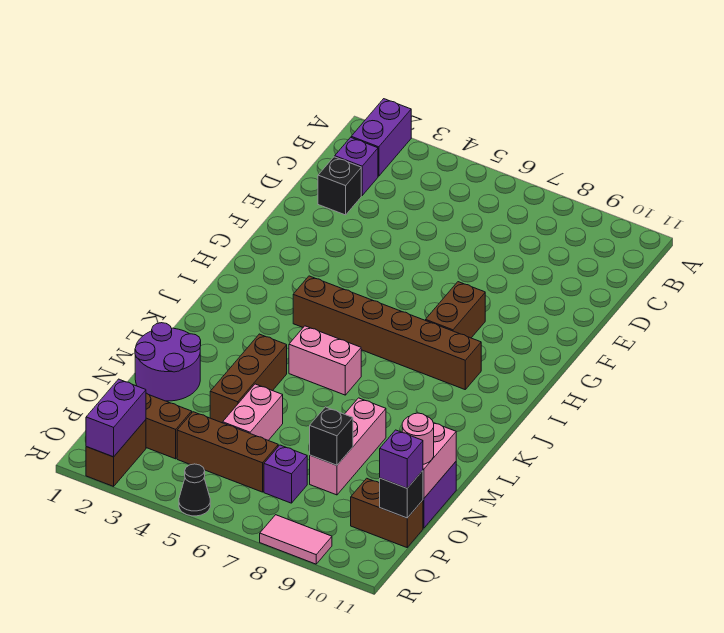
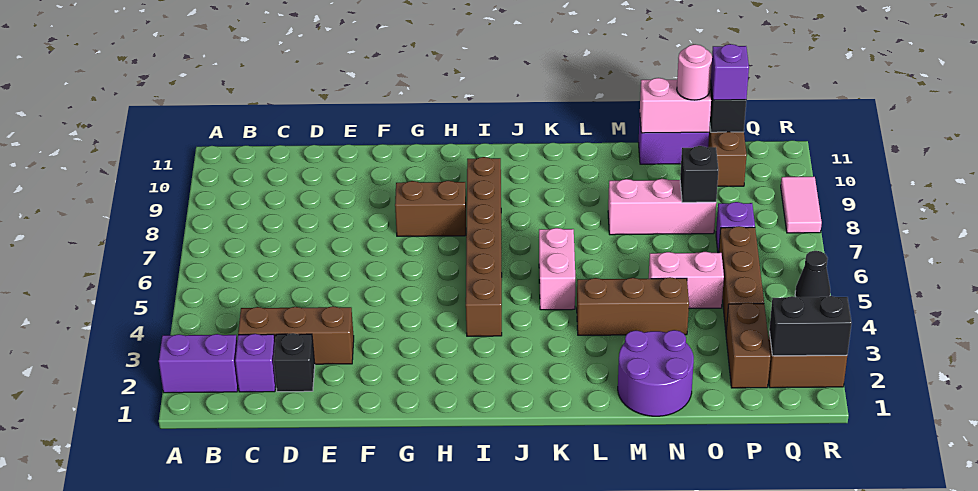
none -> brown brick C3:E3 level 1
purple brick Q2:R2 level 2 -> black brick Q2:R2 level 2

